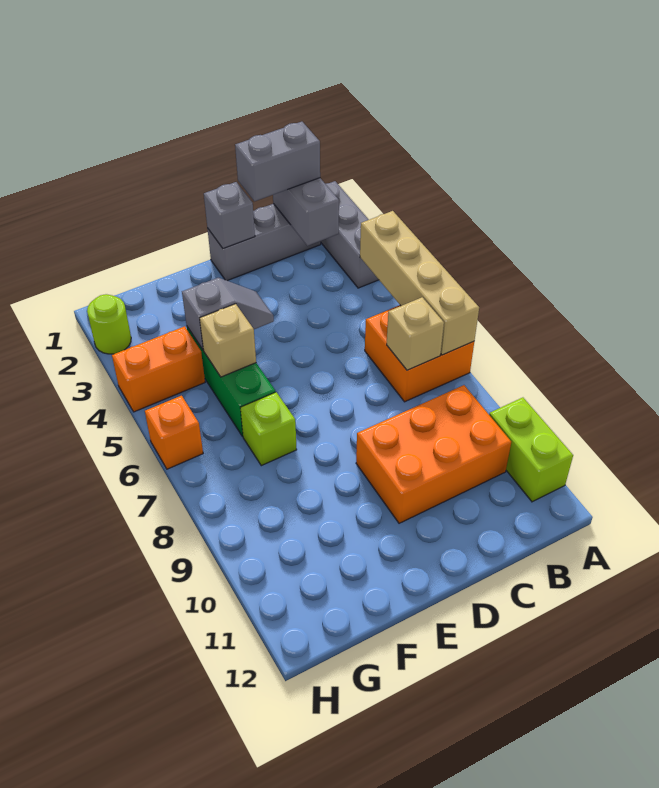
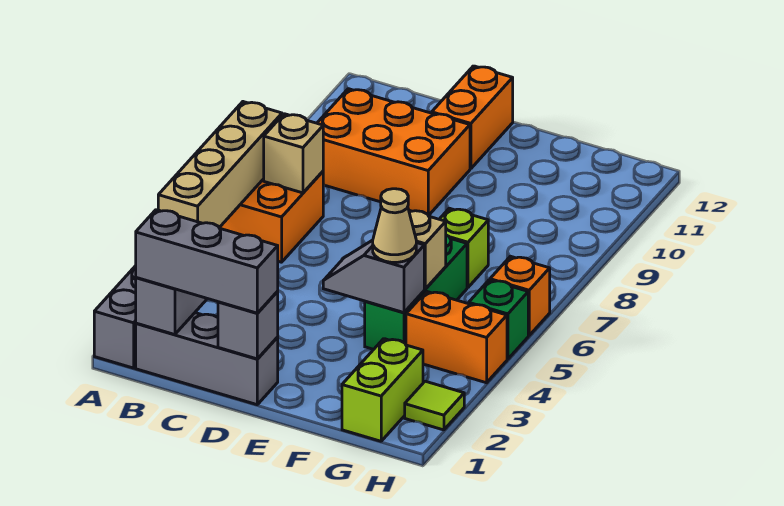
lime brick A10:A11 level 1 -> lime brick G1:G2 level 1
grey brick B1:C1 level 3 -> grey brick B1:D1 level 3
none -> orange brick D11:D12 level 1
none -> tan cone F4 level 3
lime round brick H2 level 1 -> lime tile H2 level 1
none -> green brick H5 level 1

